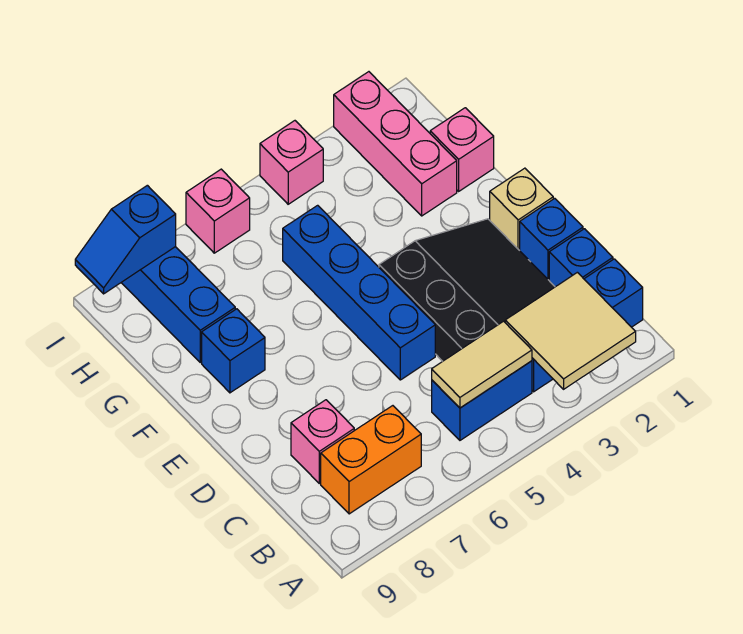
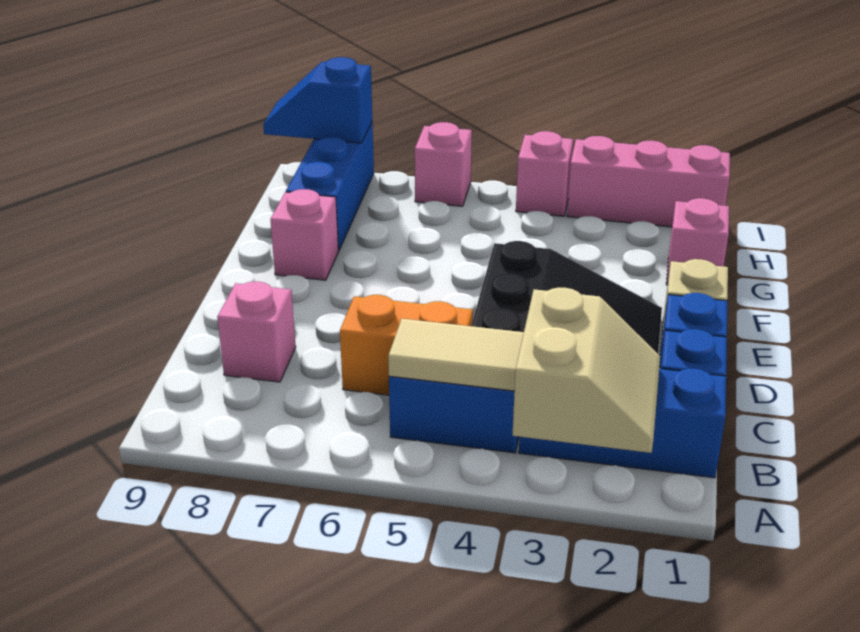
tan tile A2:B3 level 2 -> tan slope A2:B3 level 2 top 3
orange brick B7:B8 level 1 -> orange brick C5:C6 level 1
blue brick D5:G5 level 1 -> none
blue brick F8 level 1 -> pink brick F8 level 1
pink brick G2:I2 level 1 -> pink brick I1:I3 level 1

